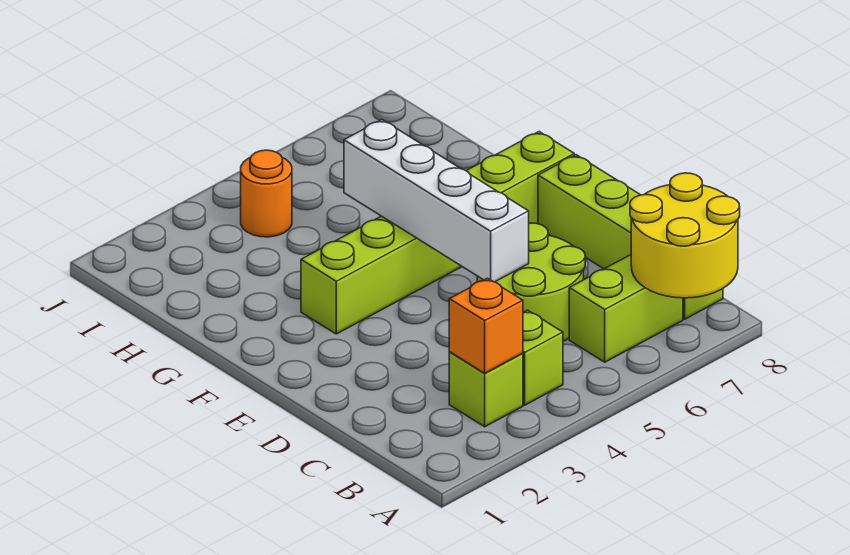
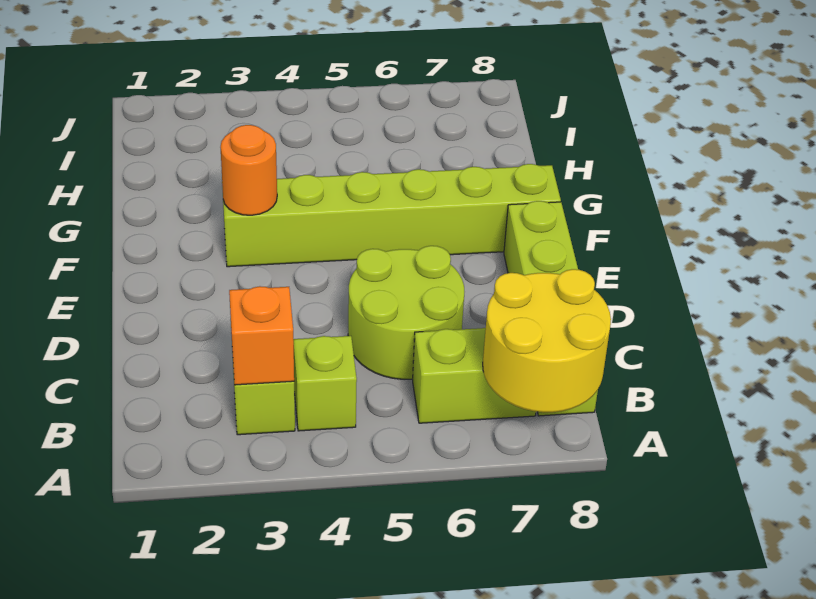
white brick D5:G5 level 2 -> none
orange round brick I4 level 1 -> orange round brick F3 level 2

